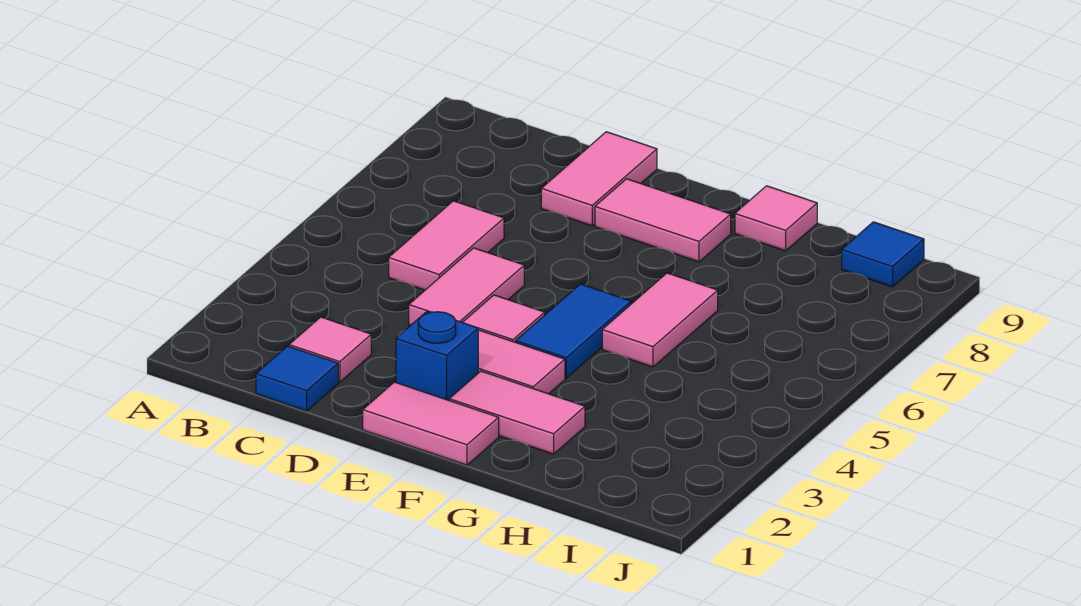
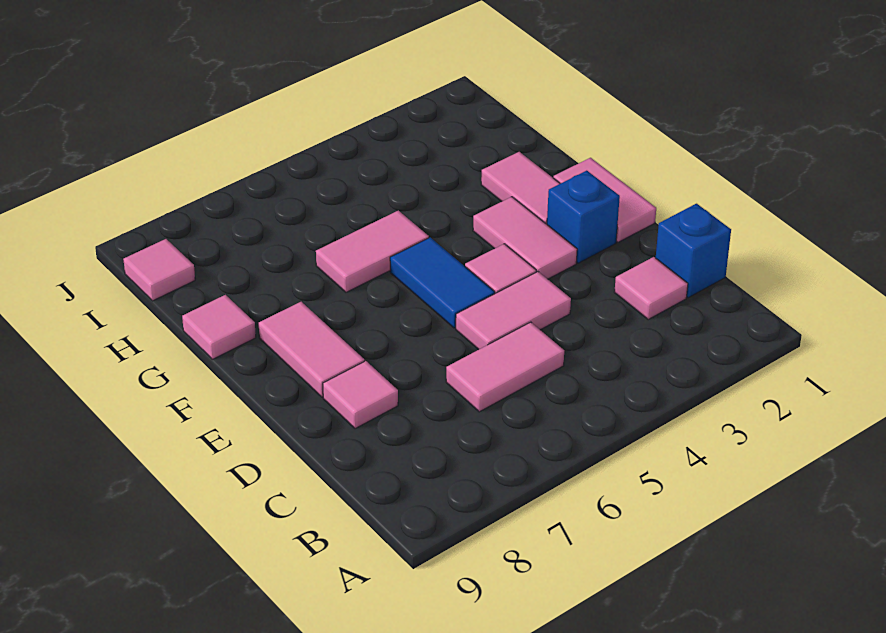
blue tile C1 level 1 -> blue brick C1 level 1
pink tile D8:D9 level 1 -> pink tile D8 level 1
blue tile F4:F5 level 1 -> blue tile E5:F5 level 1
blue tile I9 level 1 -> pink tile I9 level 1

